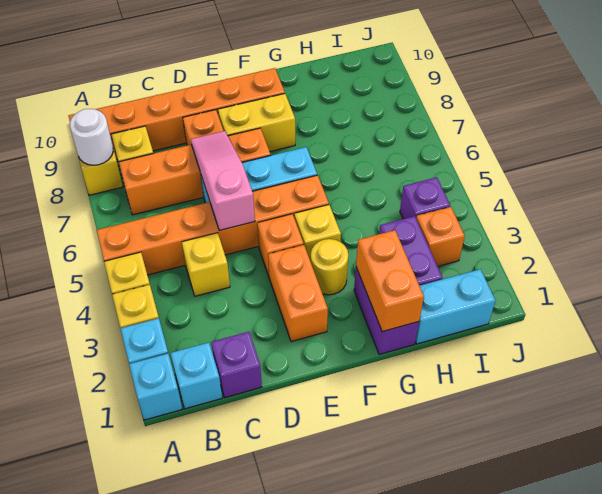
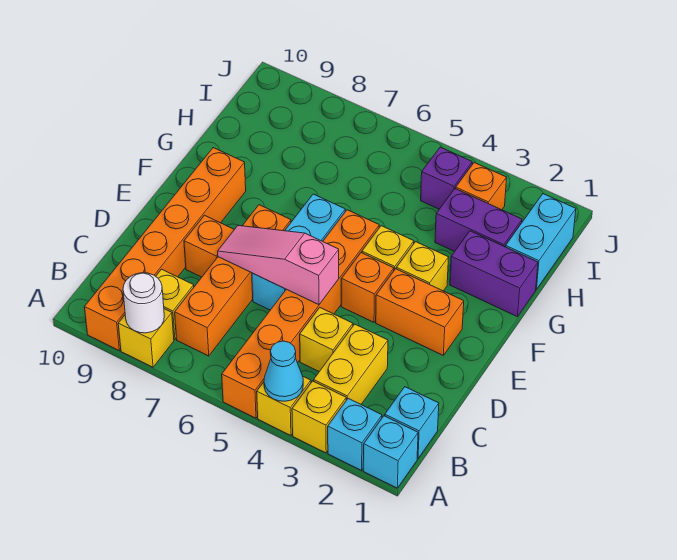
none -> cyan cone A4 level 2
purple brick C1 level 1 -> none
yellow brick E8:F8 level 1 -> yellow brick B3:C3 level 1
yellow round brick F3 level 1 -> yellow brick F3 level 1
orange brick G1:G2 level 2 -> none

